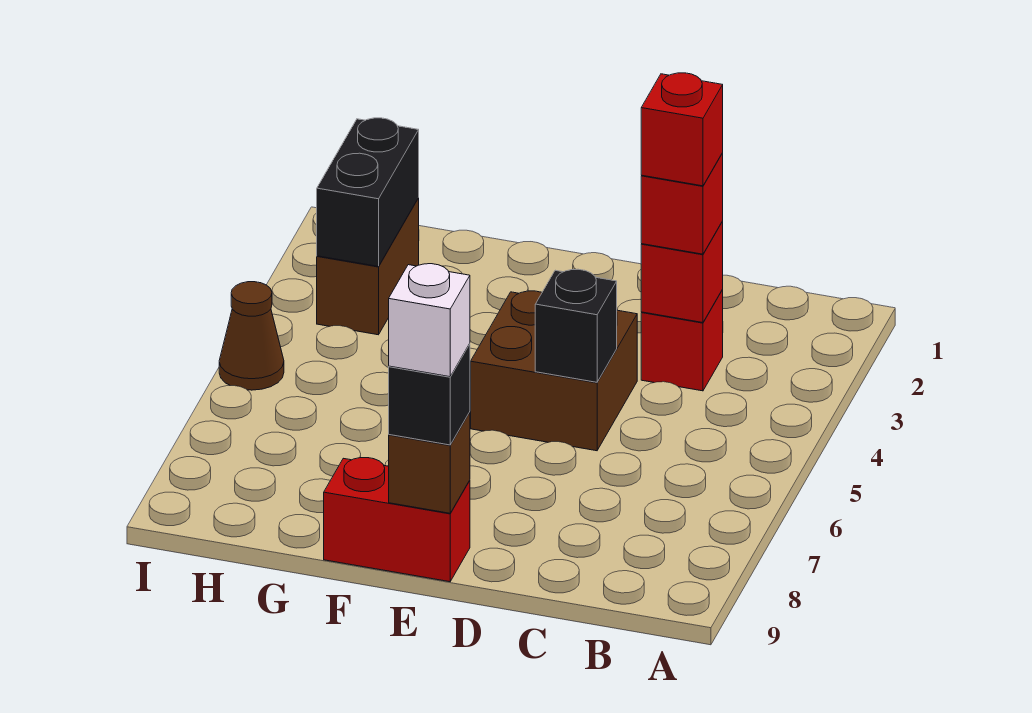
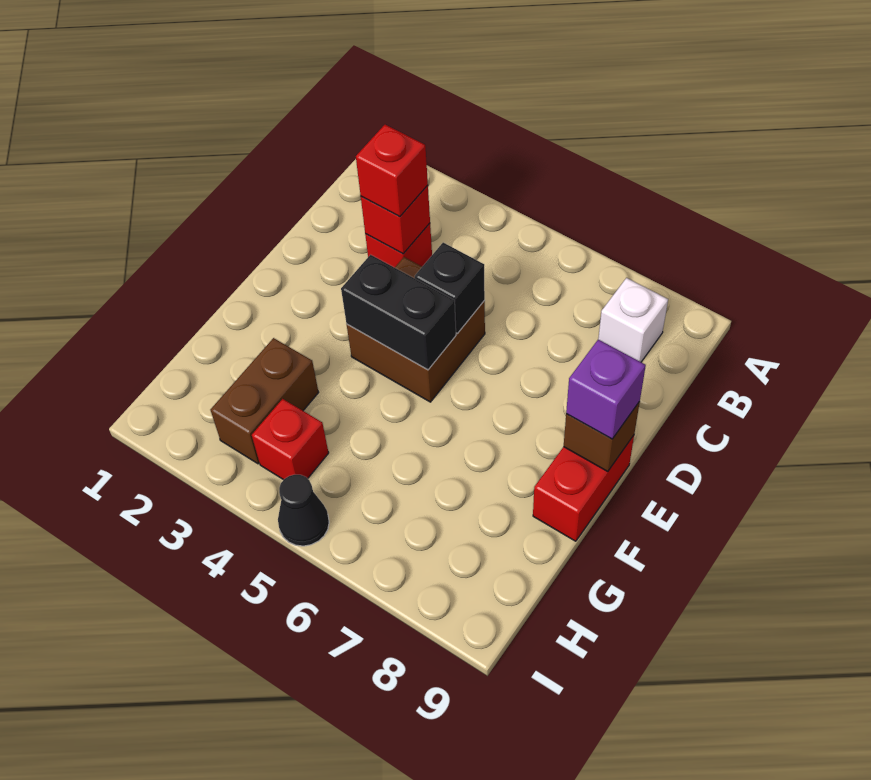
red brick C3 level 4 -> red brick H4 level 1
black brick E9 level 3 -> purple brick E9 level 3
white brick E9 level 4 -> white brick B8 level 1
brown brick H2:H3 level 1 -> brown brick G3:H3 level 1
black brick H2:H3 level 2 -> black brick E4:E5 level 2
brown cone I5 level 1 -> black cone I5 level 1

